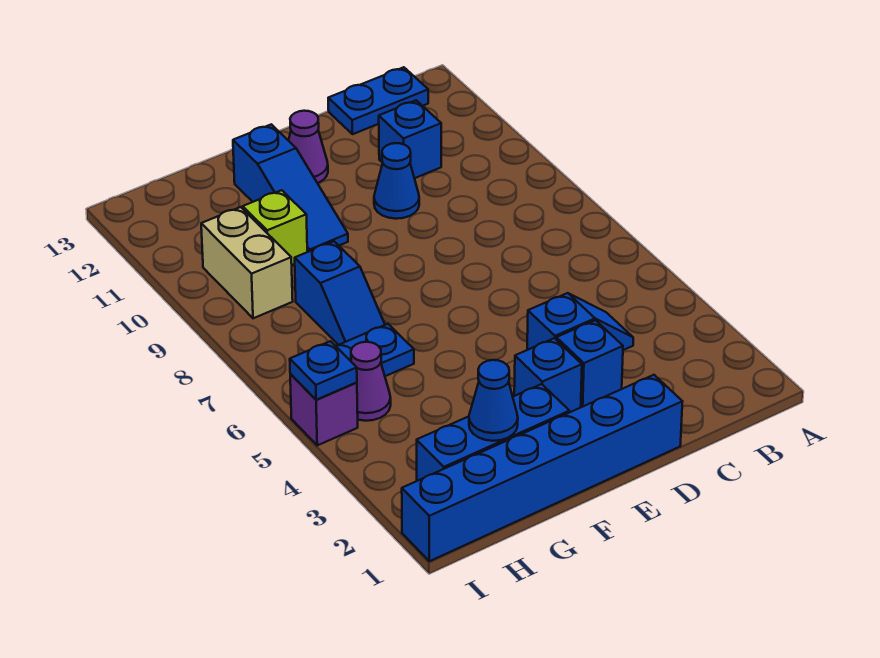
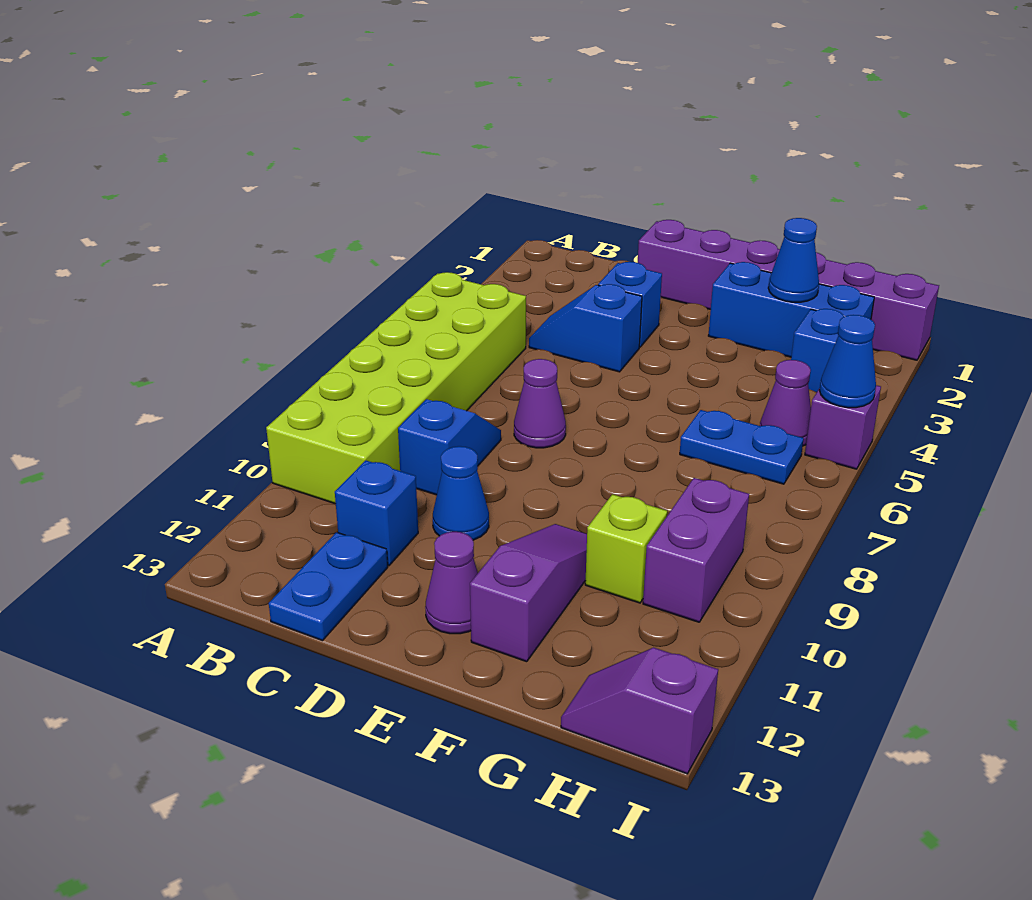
none -> lime brick A5:B10 level 1
blue plate B13:C13 level 1 -> blue plate C12:C13 level 1
blue brick D1:I1 level 1 -> purple brick D1:I1 level 1
none -> purple cone D7 level 1
blue brick E3 level 1 -> blue brick H3 level 1
blue slope F10:F12 level 1 top 12 -> purple slope F10:F12 level 1 top 12
blue slope G7:G8 level 1 top 8 -> blue slope C8:C9 level 1 top 9
tan brick H9:H10 level 1 -> purple brick H9:H10 level 1
none -> purple slope H13:I13 level 1 top I
blue plate I5 level 2 -> blue cone I5 level 2

